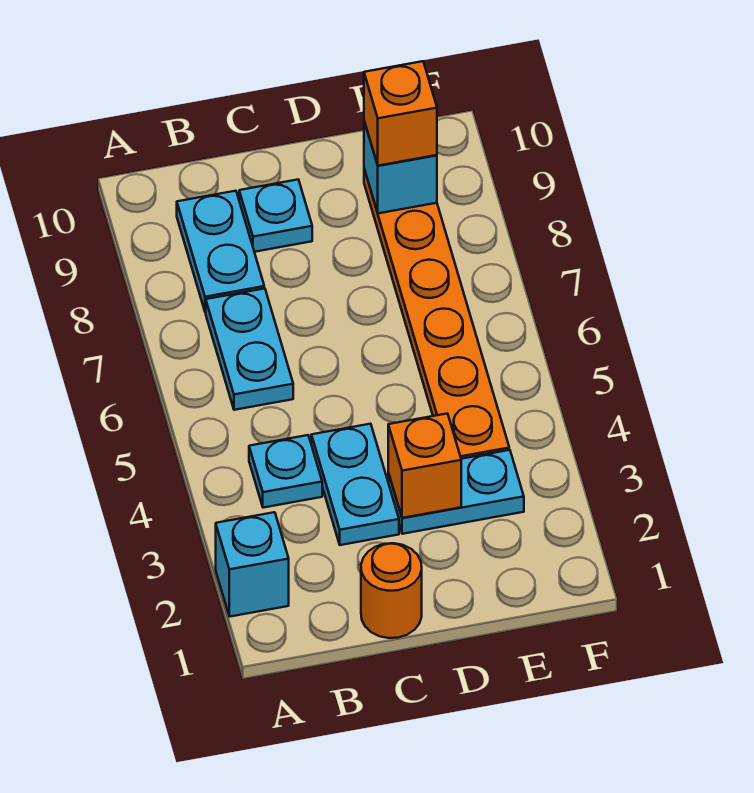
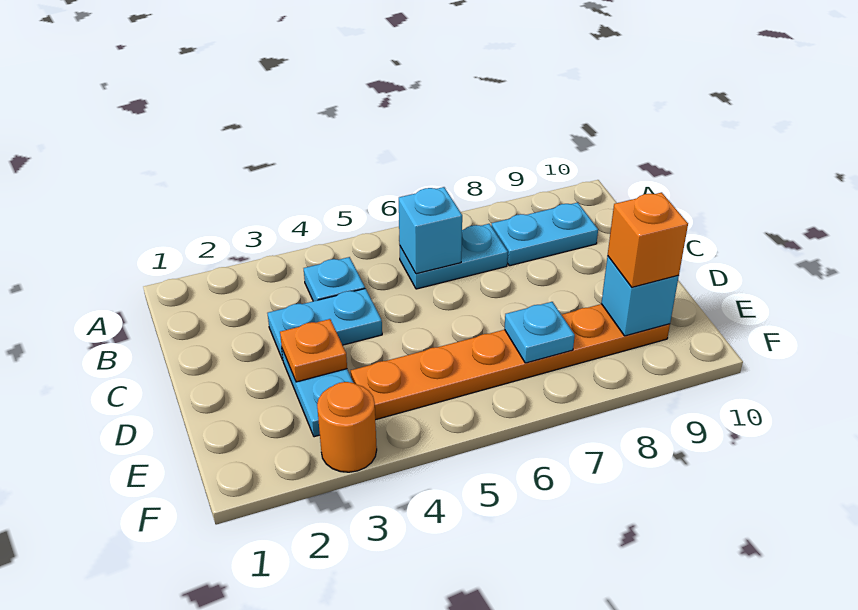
cyan brick A2 level 1 -> cyan brick B6 level 2
orange round brick C1 level 1 -> orange round brick F3 level 1
cyan plate C9 level 1 -> cyan plate E7 level 2
orange brick D3 level 2 -> orange plate D3 level 2

